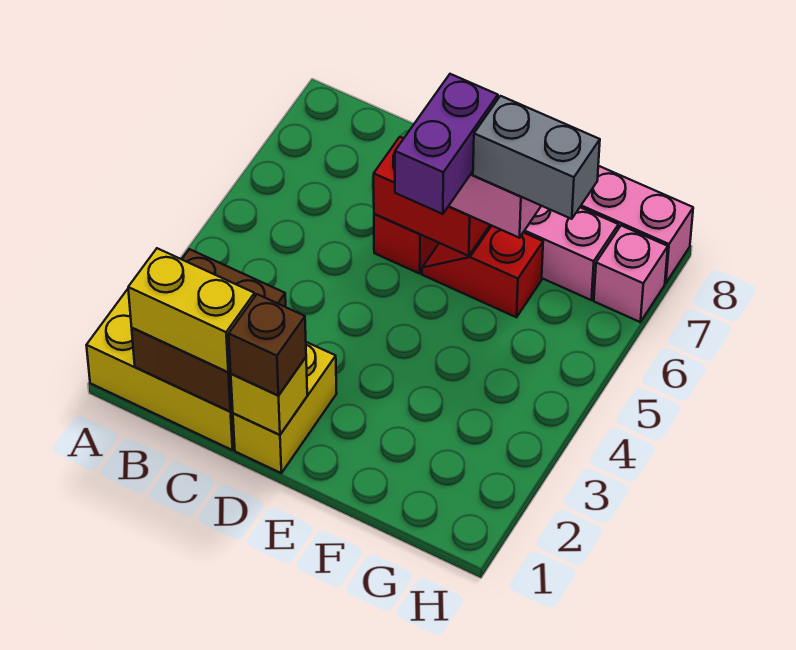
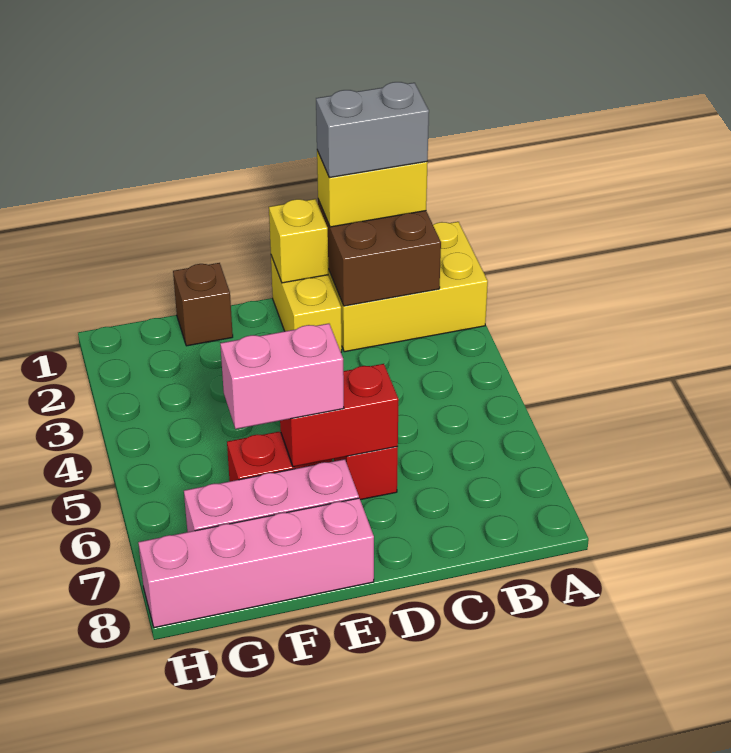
brown brick D1 level 3 -> brown brick F1 level 1
purple brick E5:E6 level 4 -> none
grey brick F6:G6 level 4 -> grey brick B1:C1 level 4
pink brick H7 level 1 -> none

